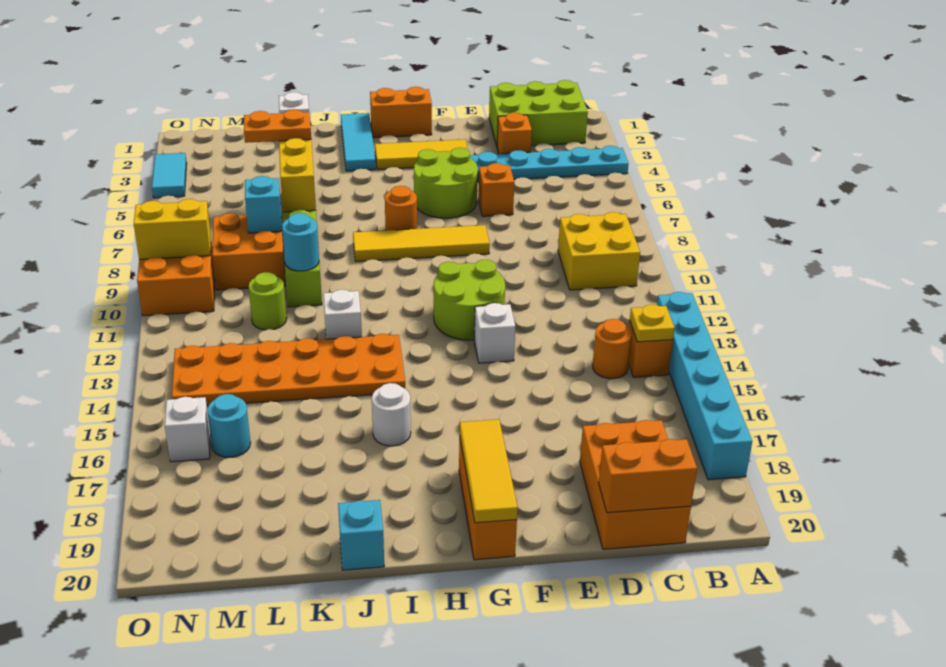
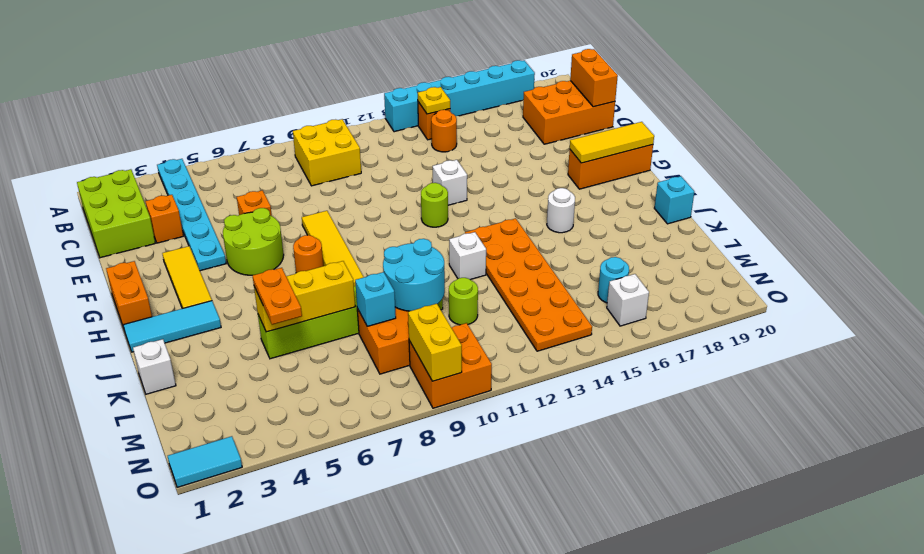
lime round brick F11:G12 level 1 -> lime round brick G12 level 1
cyan round brick K10 level 2 -> cyan round brick K9:L10 level 2
cyan tile O3:O4 level 1 -> cyan tile O1:O2 level 1

